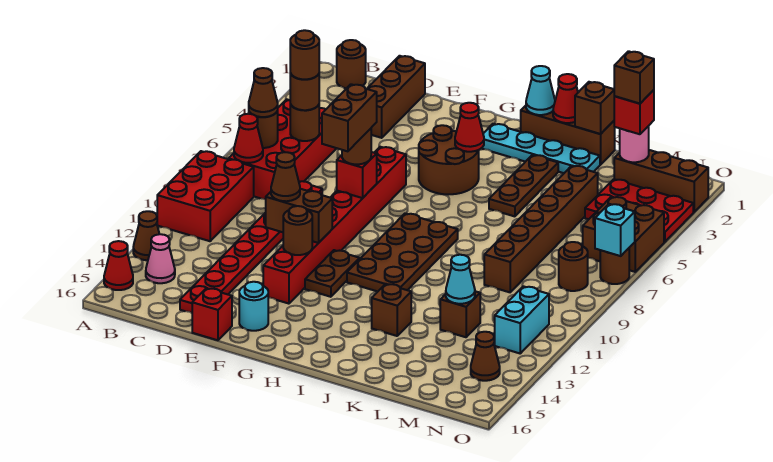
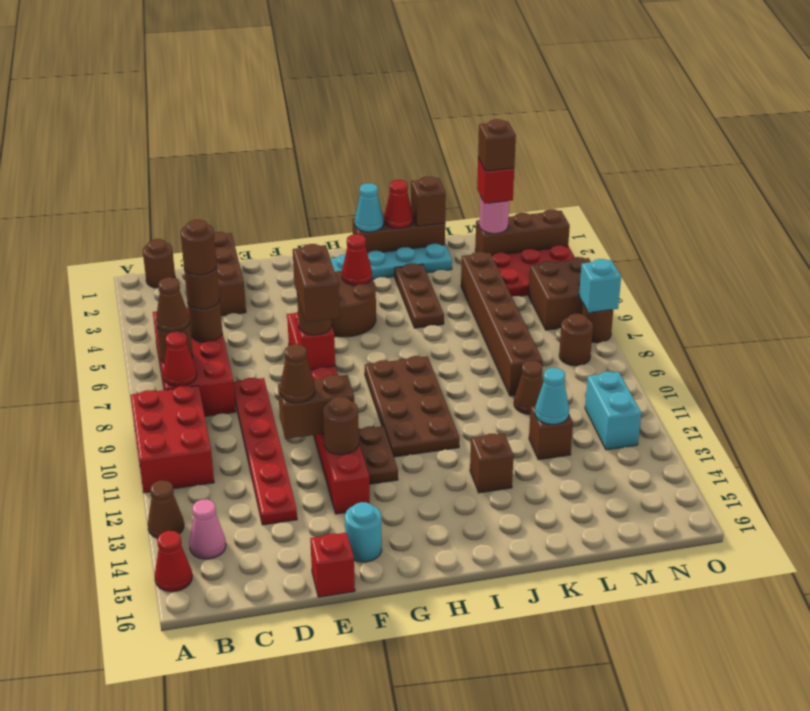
red plate D8:D15 level 1 -> red plate D8:D13 level 1
brown cone N14 level 1 -> brown cone L10 level 1

